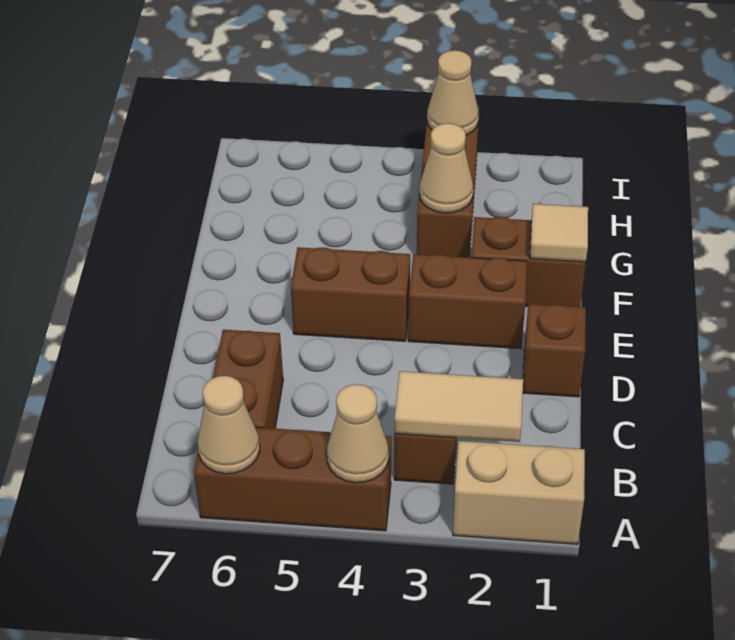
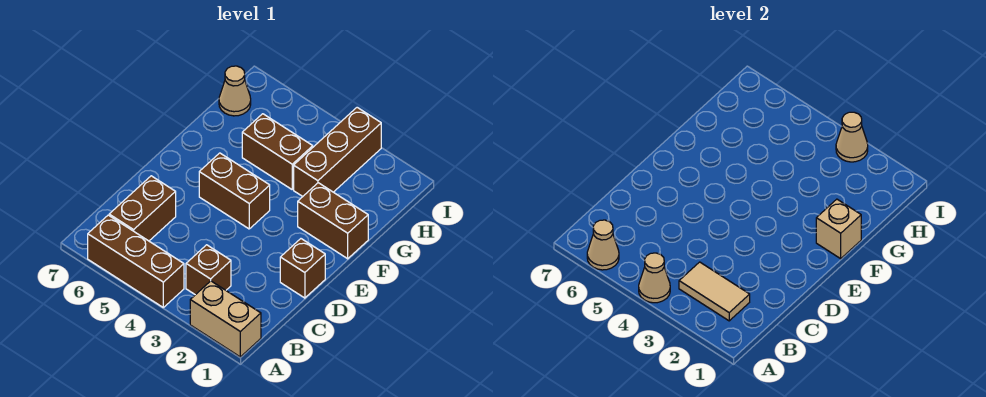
brown brick E2:E3 level 1 -> brown brick G4:G5 level 1
tan tile F1 level 2 -> tan brick F1 level 2
tan cone G3 level 2 -> tan cone H7 level 1

